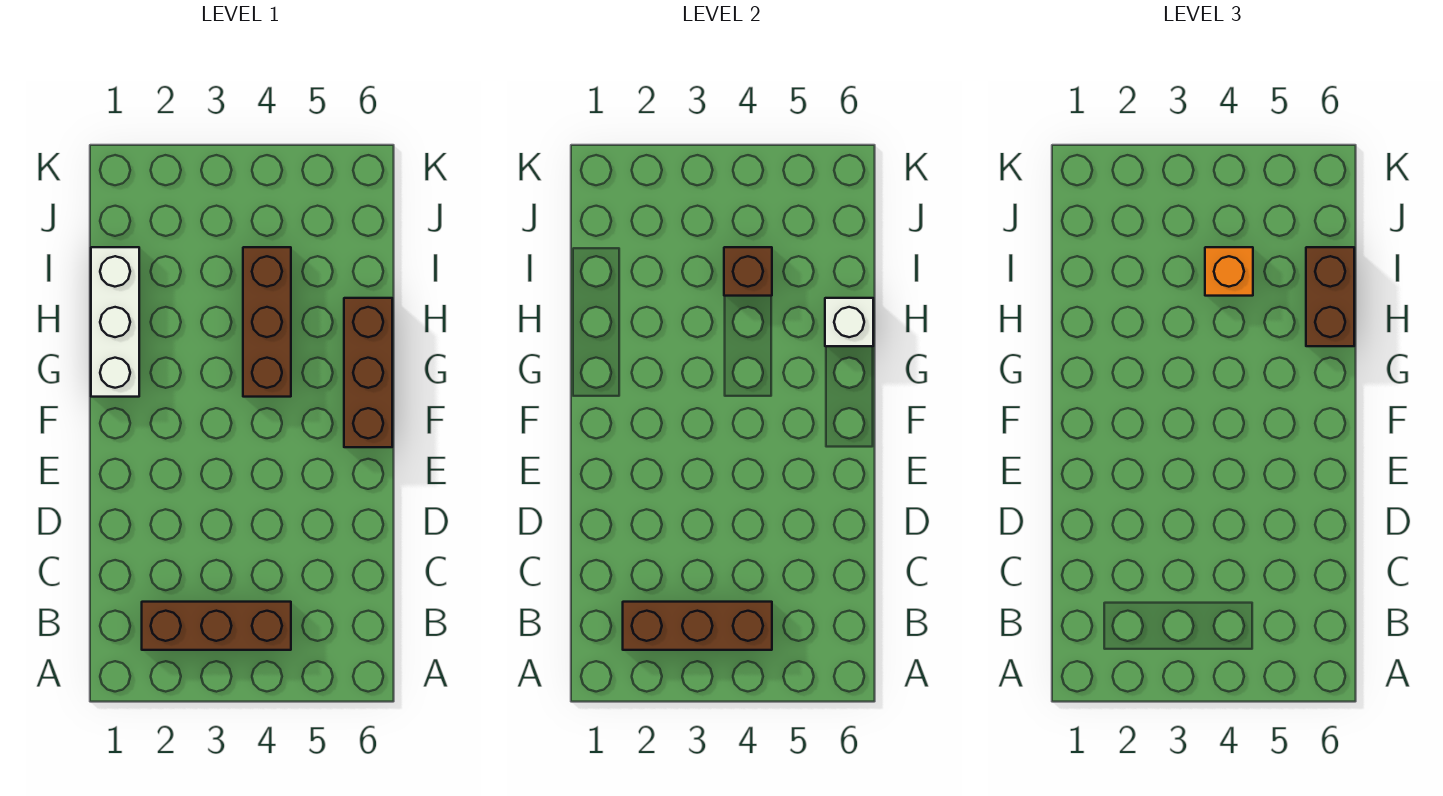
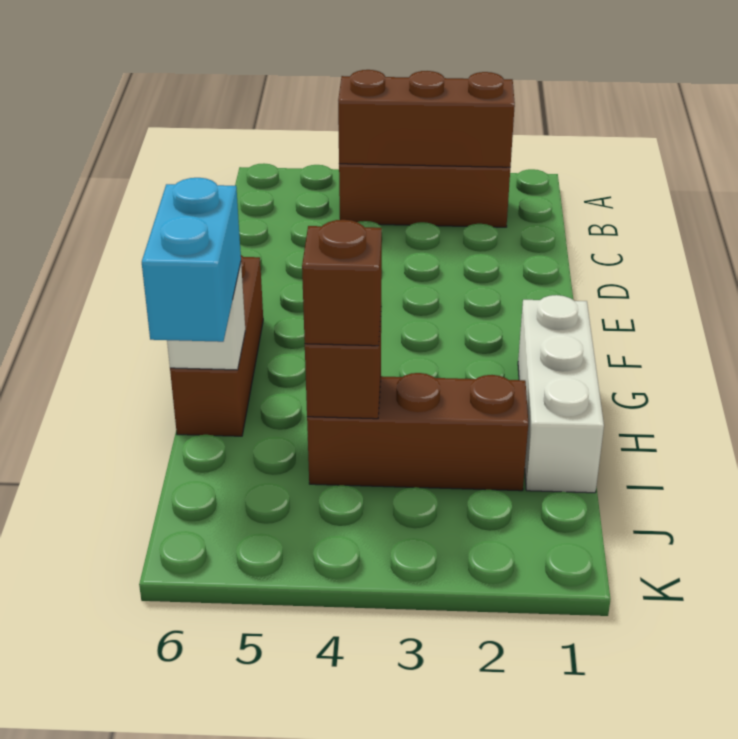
brown brick G4:I4 level 1 -> brown brick I2:I4 level 1
brown brick H6:I6 level 3 -> cyan brick H6:I6 level 3
orange brick I4 level 3 -> brown brick I4 level 3

